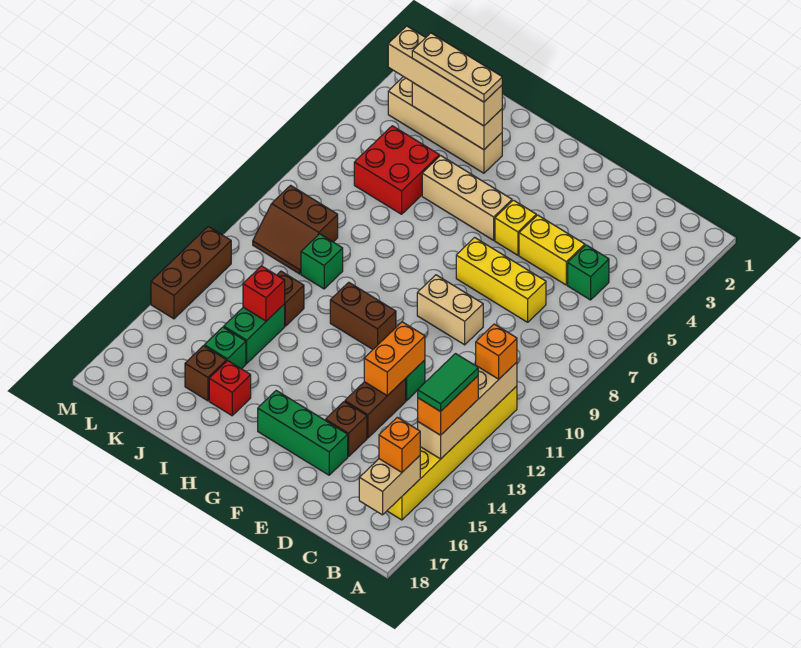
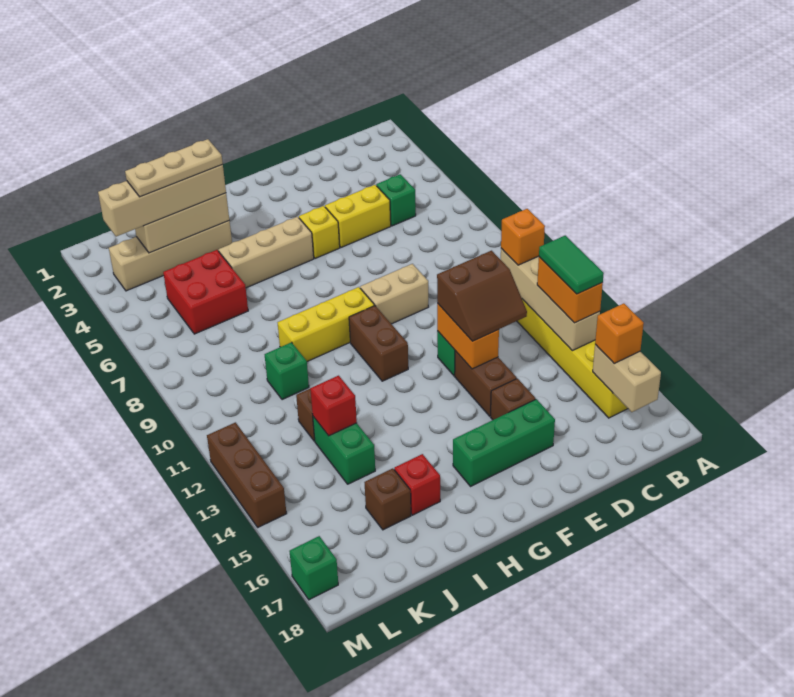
yellow brick D7:F7 level 1 -> yellow brick G9:I9 level 1
brown brick G11:H11 level 1 -> brown brick G10:G11 level 1
green brick J15 level 1 -> green brick M17 level 1
brown slope K9:L10 level 1 top 9 -> brown slope D12:E13 level 3 top 12

